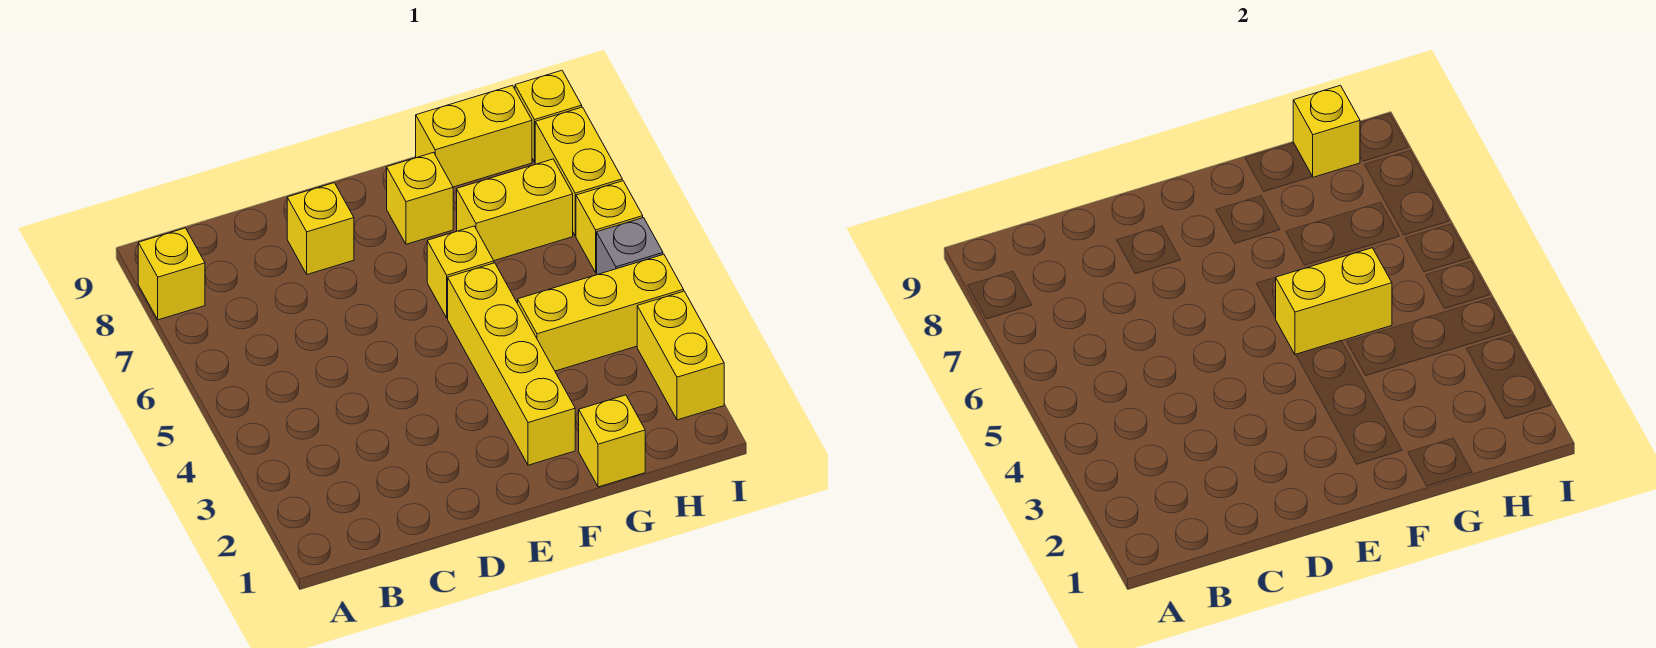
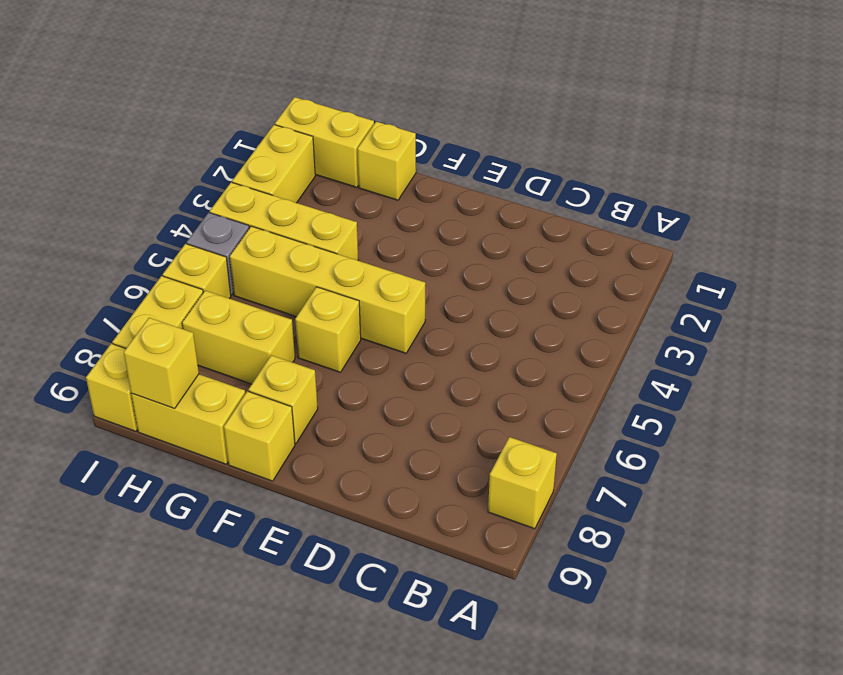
yellow brick D8 level 1 -> yellow brick F9 level 1
yellow brick F2:F5 level 1 -> yellow brick E5:H5 level 1
yellow brick F5:G5 level 2 -> yellow brick H1:I1 level 1

